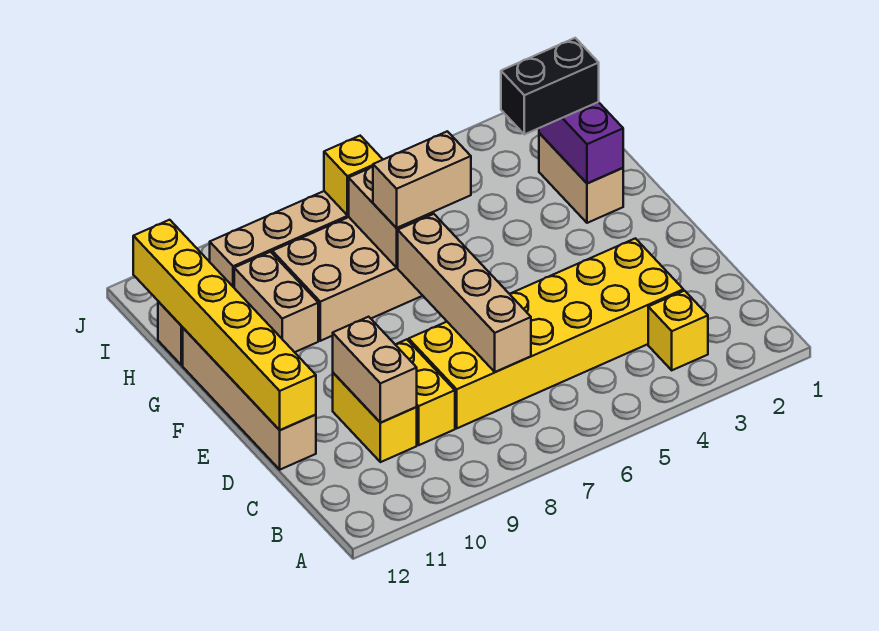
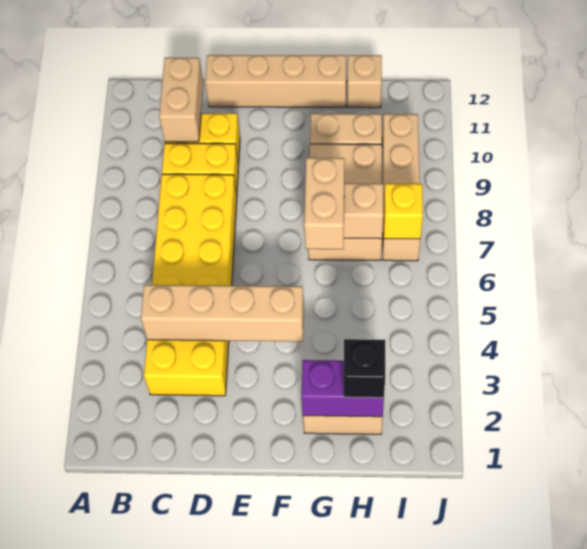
yellow brick B3 level 1 -> none
tan brick C7:F7 level 2 -> tan brick C4:F4 level 2
tan brick C10:D10 level 2 -> tan brick C10:C11 level 2
yellow brick D12:I12 level 2 -> none
black brick H2:H3 level 3 -> black brick H2 level 3

